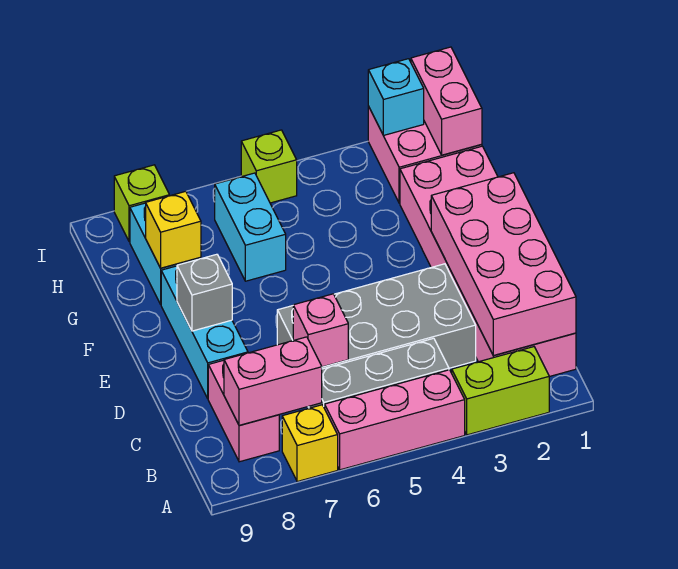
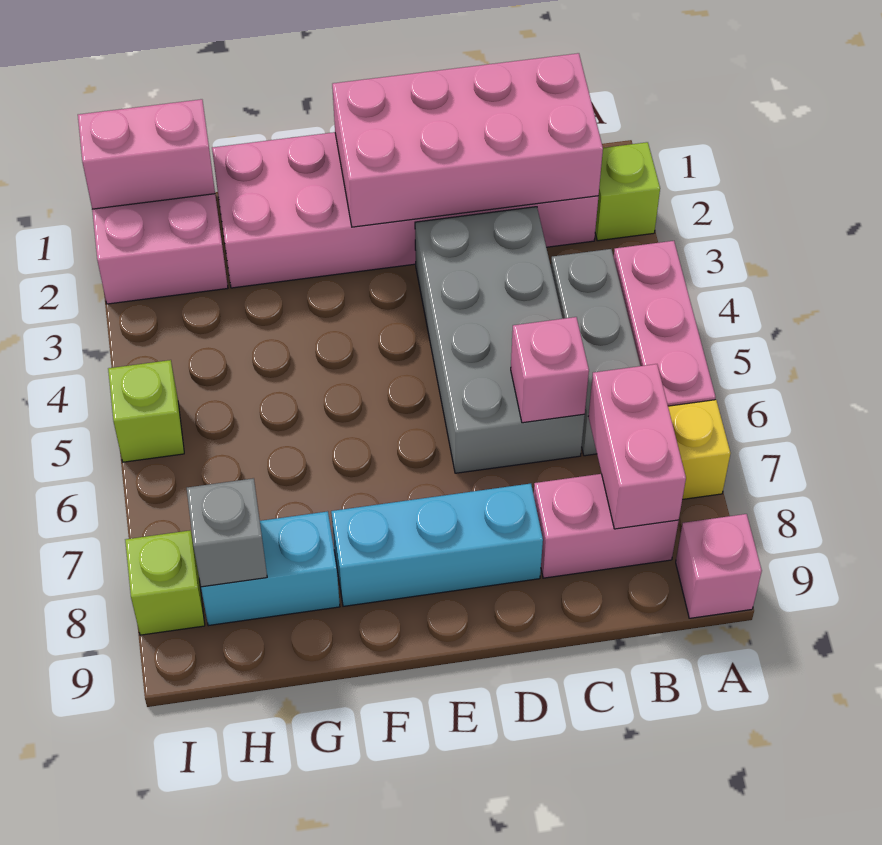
lime brick A2:A3 level 1 -> lime brick A2 level 1
none -> pink brick A9 level 1
grey brick E8 level 2 -> grey brick H8 level 2
cyan brick G6:H6 level 1 -> none
yellow brick G8 level 2 -> none
cyan brick I2 level 2 -> none

